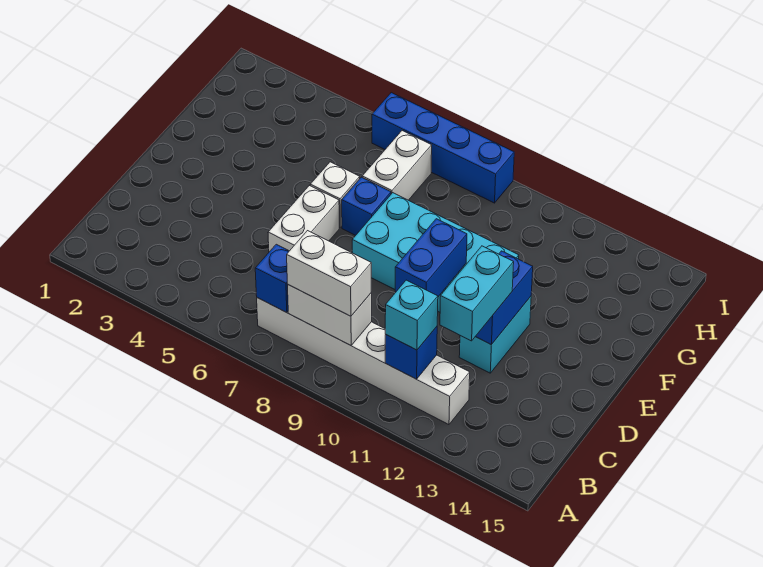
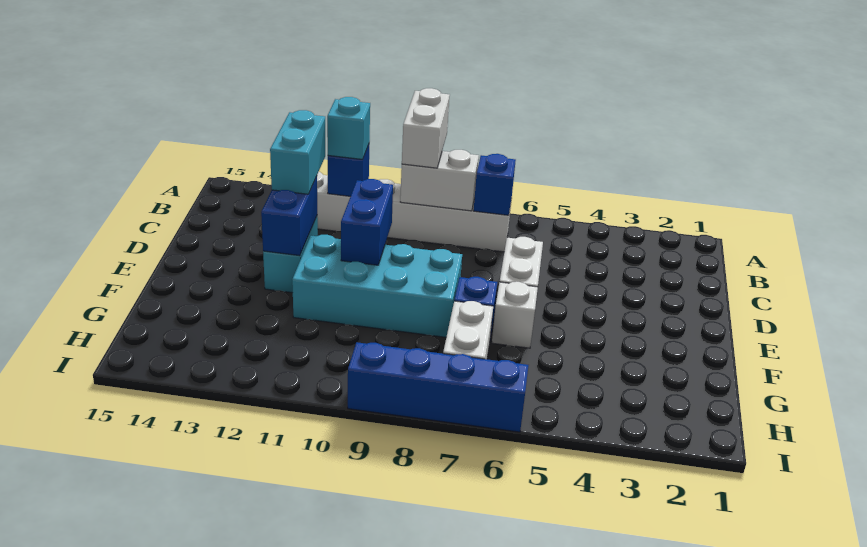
white brick B8:B9 level 3 -> white brick A9:B9 level 3

